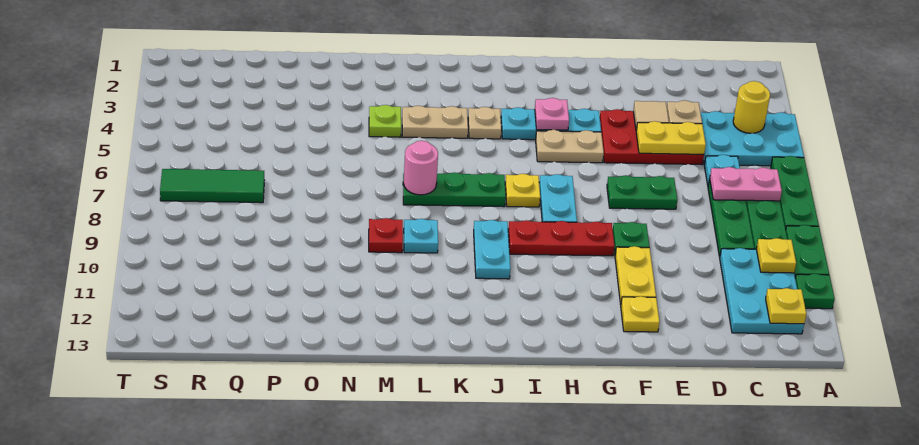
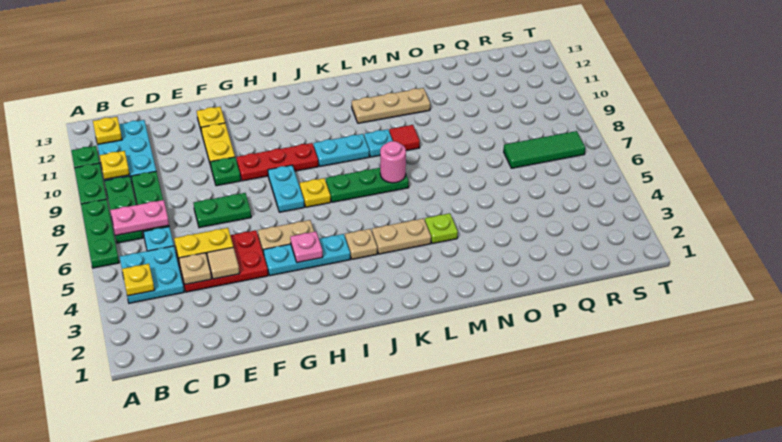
cyan plate A4:C5 level 1 -> cyan plate B4:C5 level 1
yellow round brick B4 level 2 -> yellow plate B4 level 2
cyan plate J9:J10 level 1 -> cyan plate J9:K9 level 1
none -> tan plate L11:N11 level 1
red plate M9 level 1 -> red tile M9 level 1

